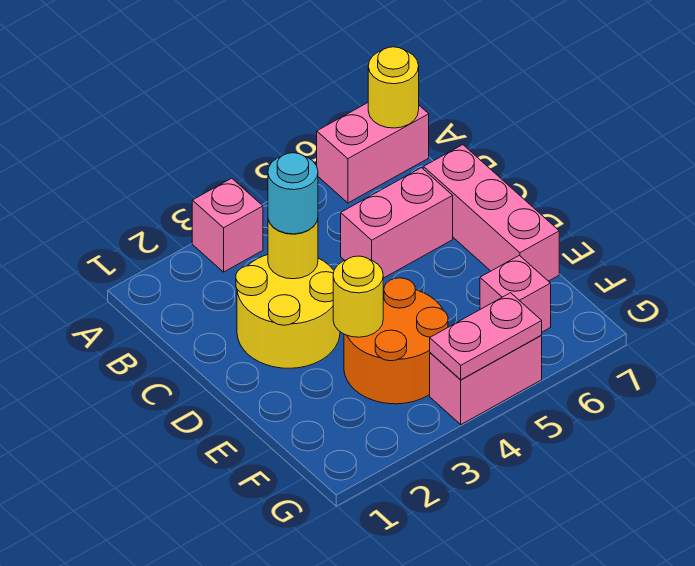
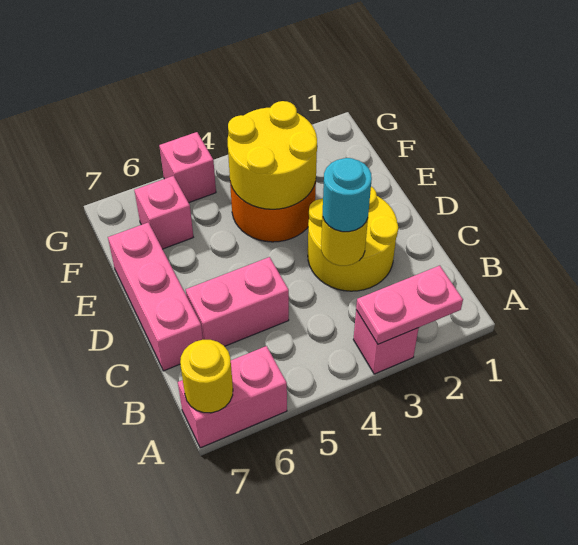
yellow round brick E3 level 2 -> yellow round brick E3:F4 level 2
pink brick G4:G5 level 1 -> pink brick G5 level 1
pink plate G4:G5 level 2 -> pink plate A2:A3 level 2

